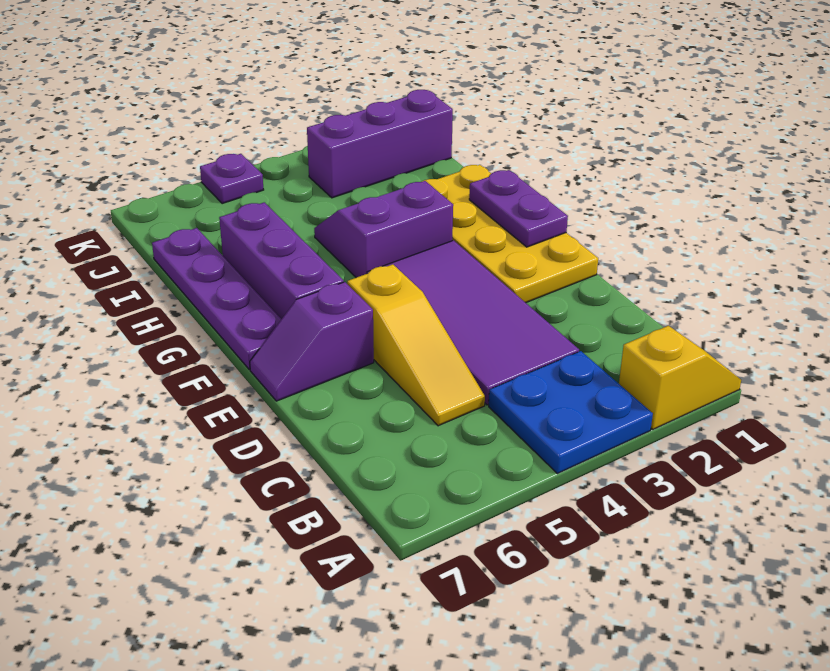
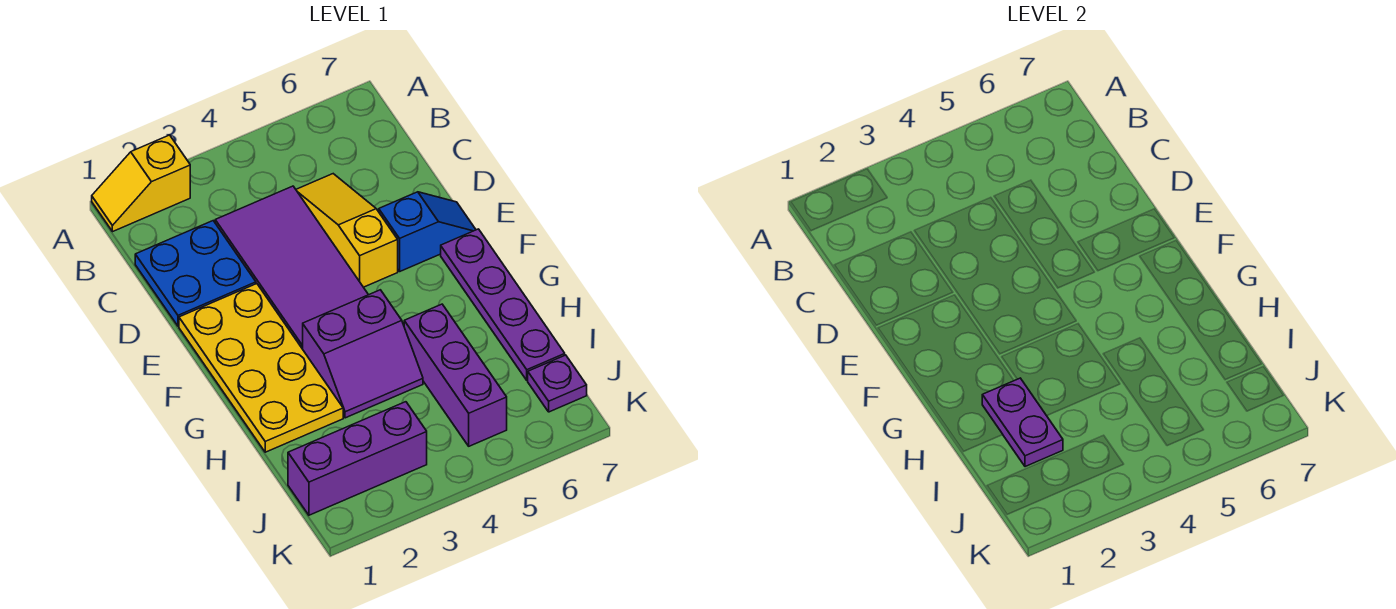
blue plate A3:B4 level 1 -> blue plate C1:D2 level 1
purple slope E6:E7 level 1 top 6 -> blue slope E6:E7 level 1 top 6
purple plate F1:G1 level 2 -> purple plate H2:I2 level 2
purple brick F6:H6 level 1 -> purple brick H5:J5 level 1
purple plate K5 level 1 -> purple plate J7 level 1

